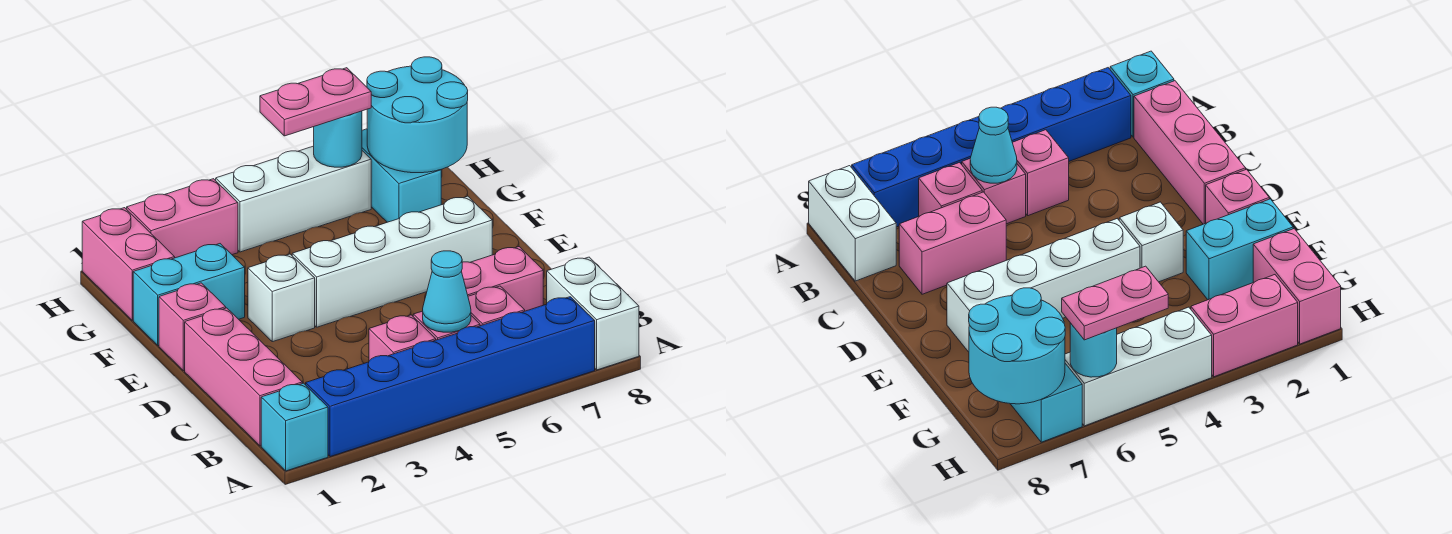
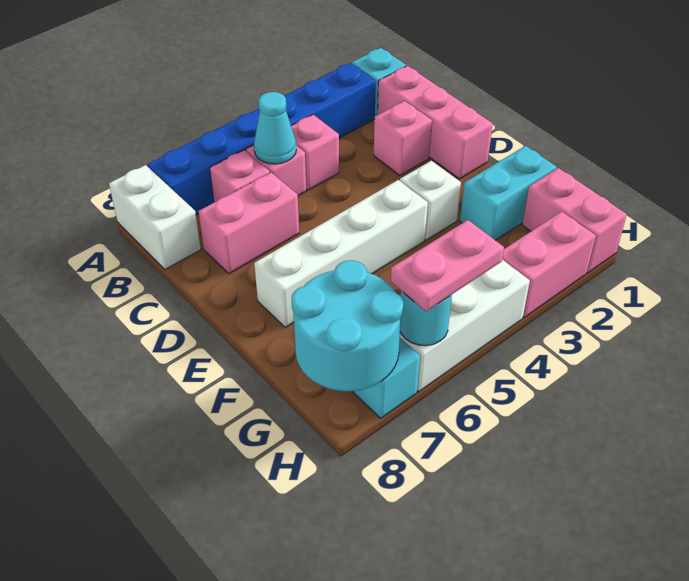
pink brick E1 level 1 -> pink brick C2 level 1

